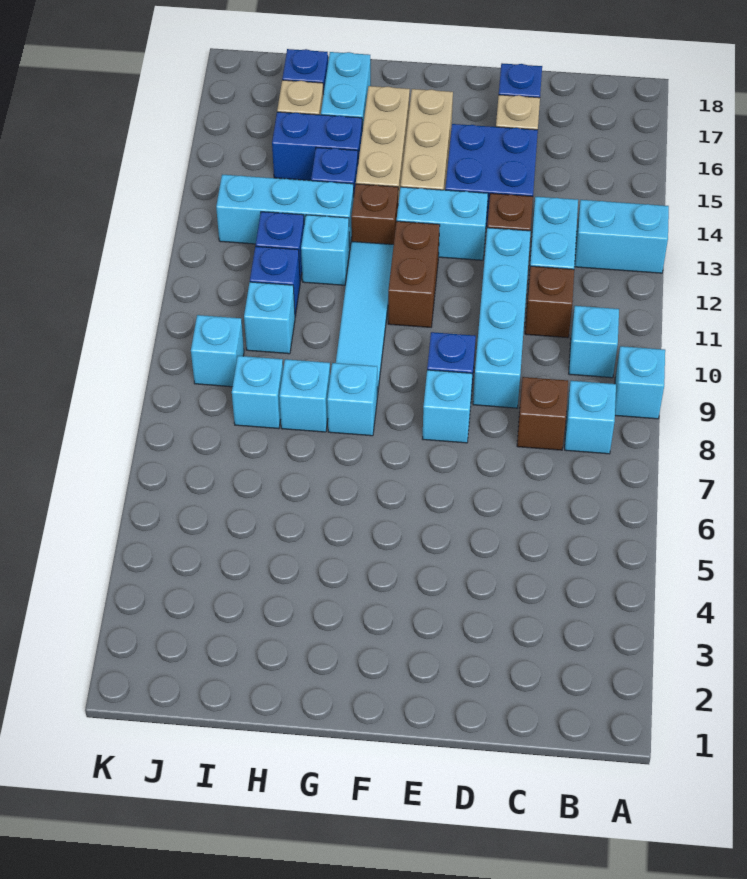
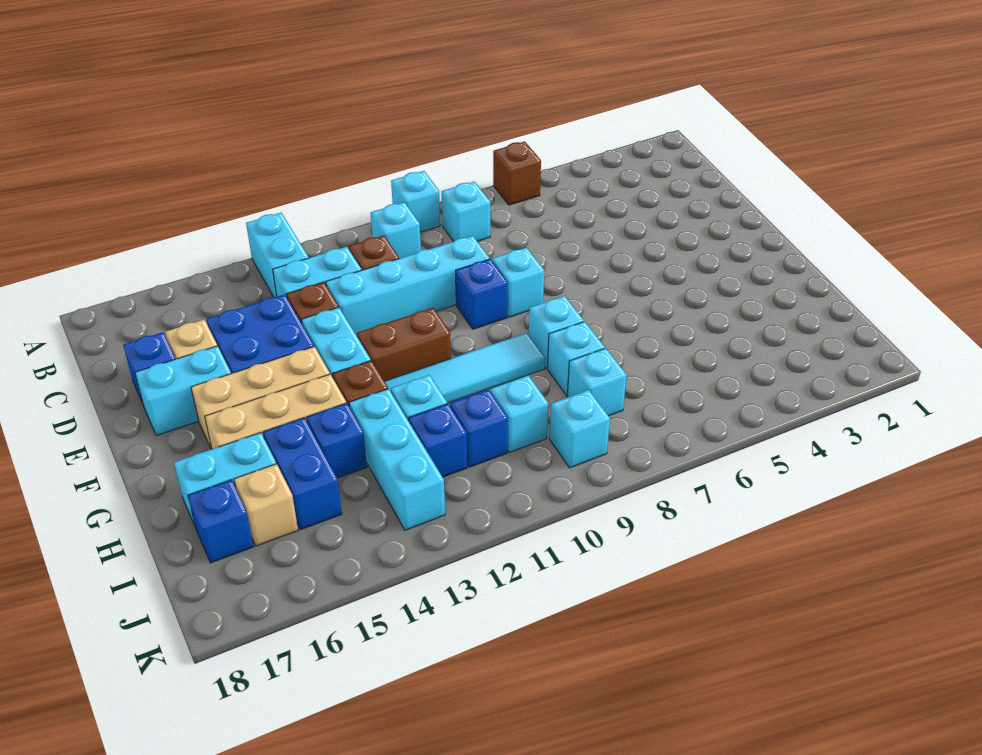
brown brick C8 level 1 -> brown brick A6 level 1
none -> cyan brick E16:E17 level 1

